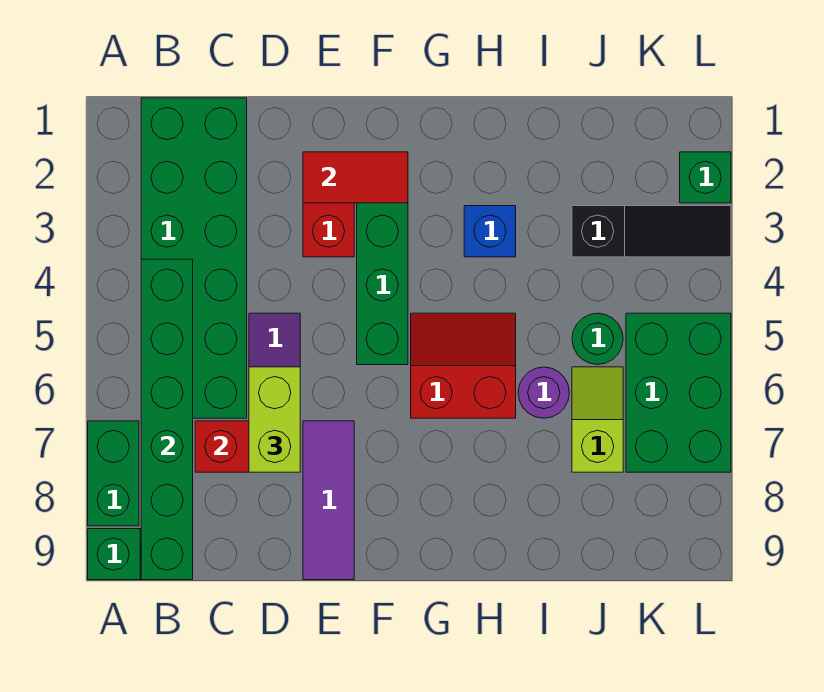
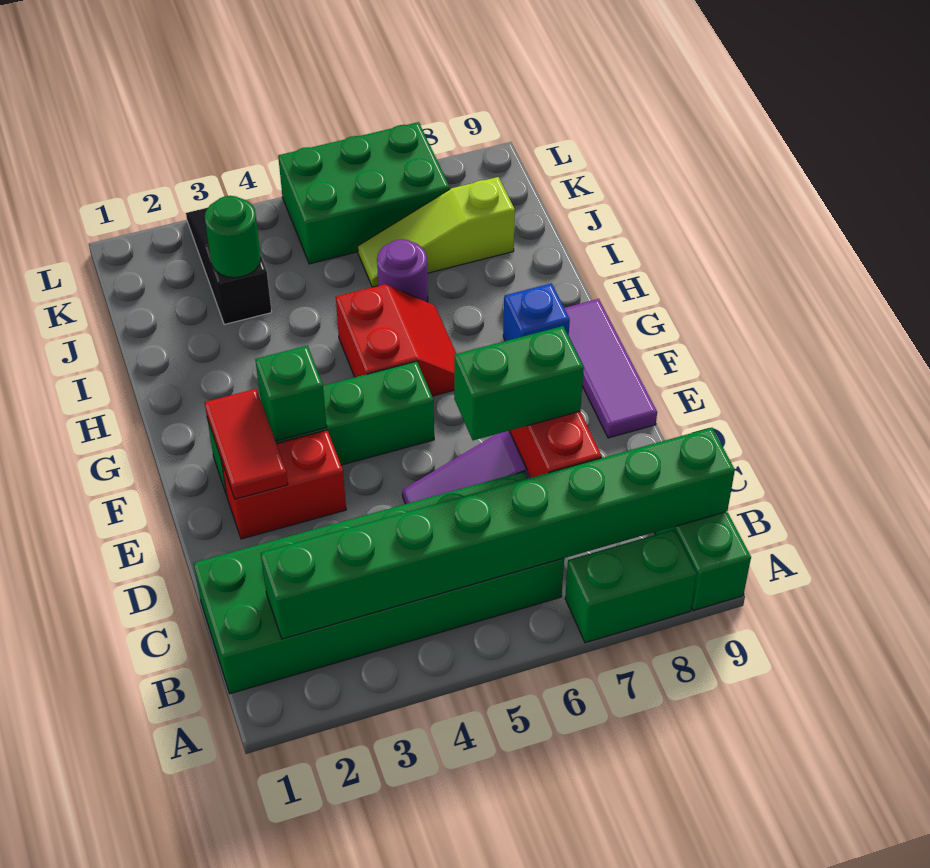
green brick B4:B9 level 2 -> green brick B2:B9 level 2
lime brick D6:D7 level 3 -> green brick D6:D7 level 3
purple tile E7:E9 level 1 -> purple tile E9:G9 level 1
red slope G5:H6 level 1 top 6 -> red slope G5:H6 level 1 top 5
blue brick H3 level 1 -> blue brick G8 level 1
green round brick J5 level 1 -> green round brick J3 level 2
lime slope J6:J7 level 1 top 7 -> lime slope J6:J8 level 1 top 8
green brick L2 level 1 -> green brick F3 level 2

